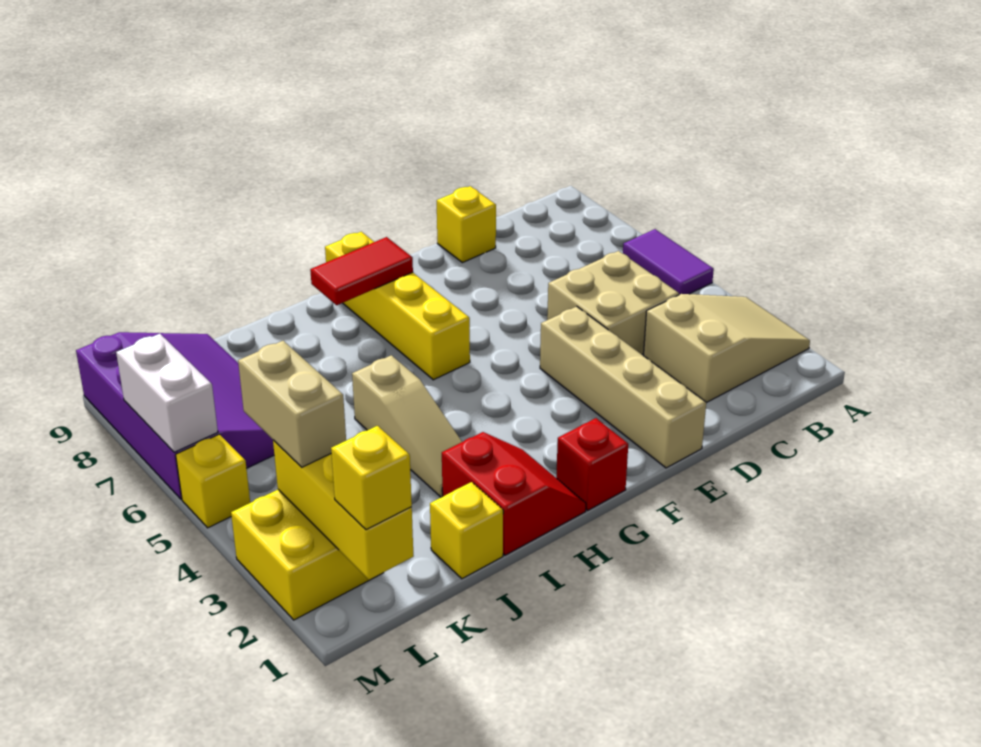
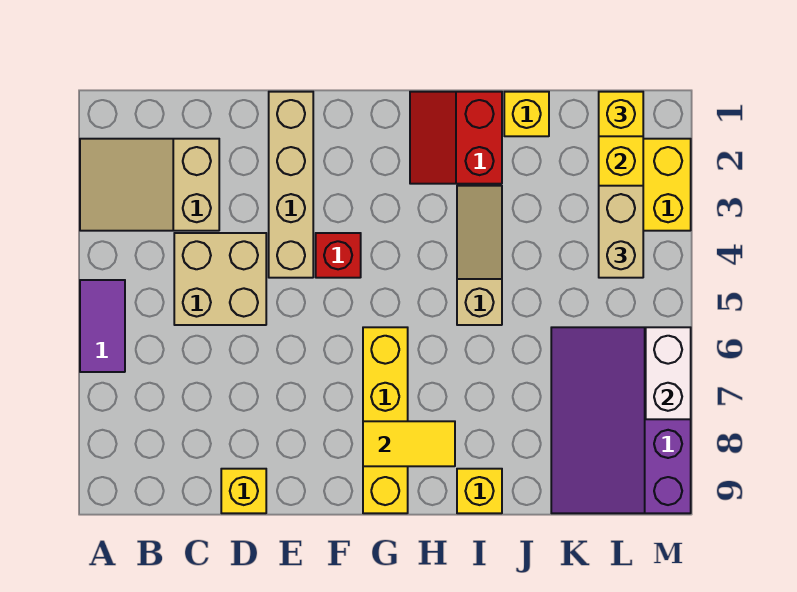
red brick G1 level 1 -> red brick F4 level 1
red tile G8:H8 level 2 -> yellow tile G8:H8 level 2
yellow brick M5 level 1 -> yellow brick I9 level 1

